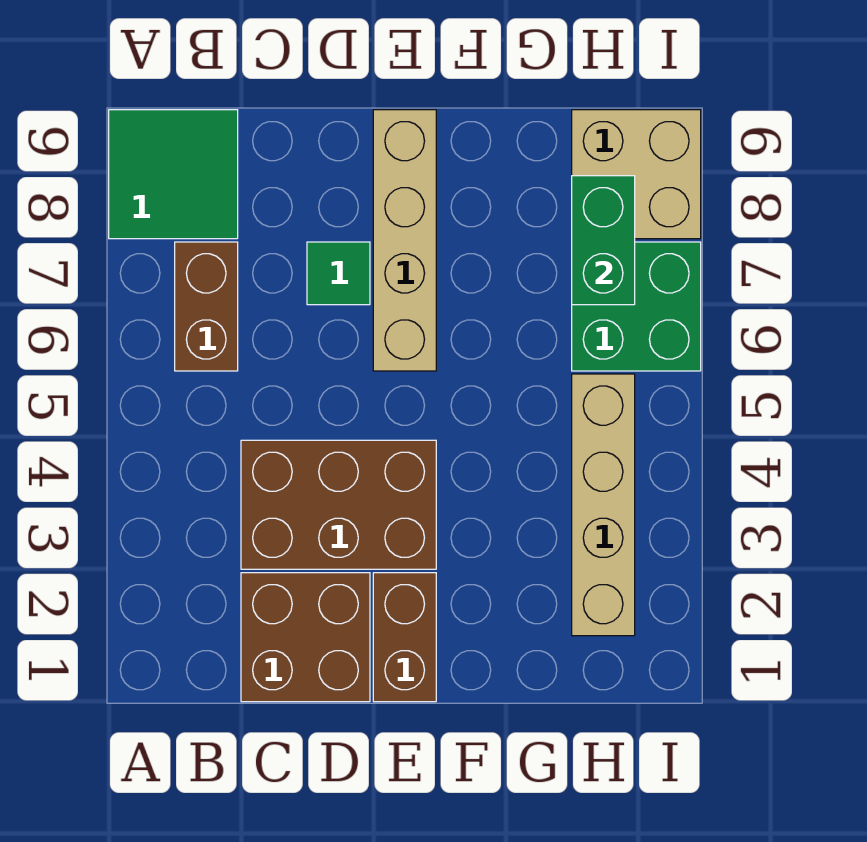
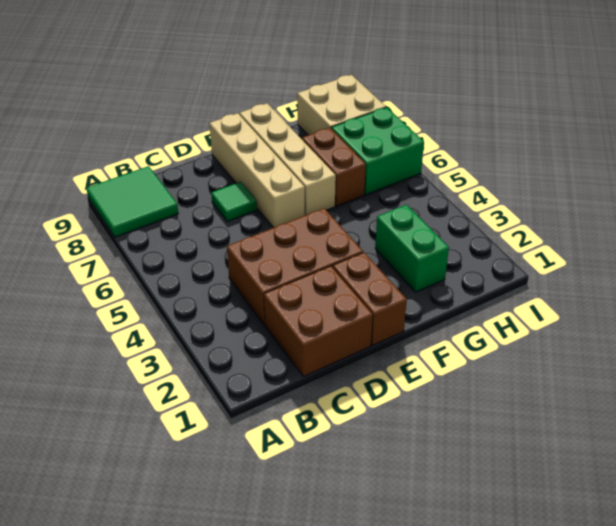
brown brick B6:B7 level 1 -> brown brick G6:G7 level 1
tan brick H2:H5 level 1 -> tan brick F6:F9 level 1
green brick H7:H8 level 2 -> green brick G2:G3 level 1

